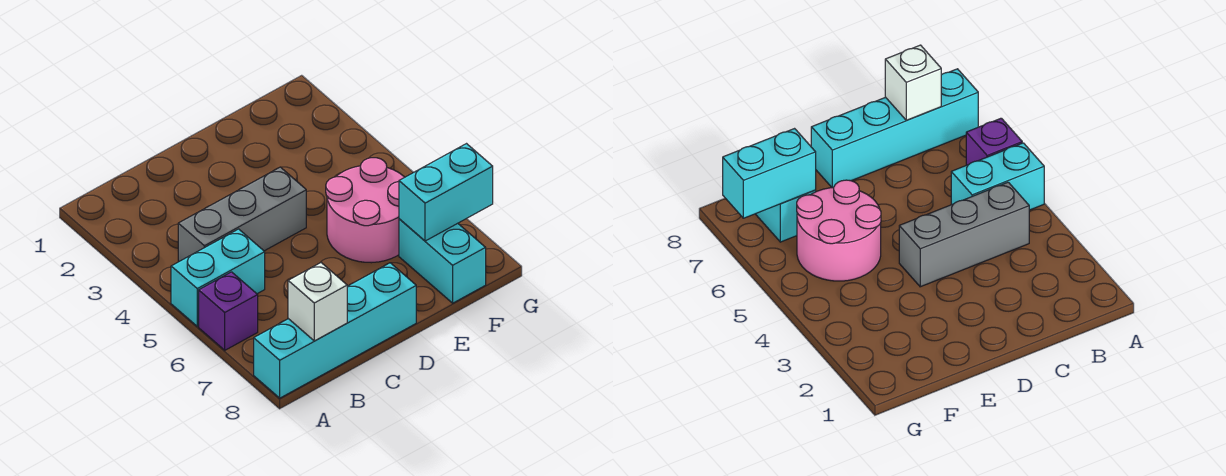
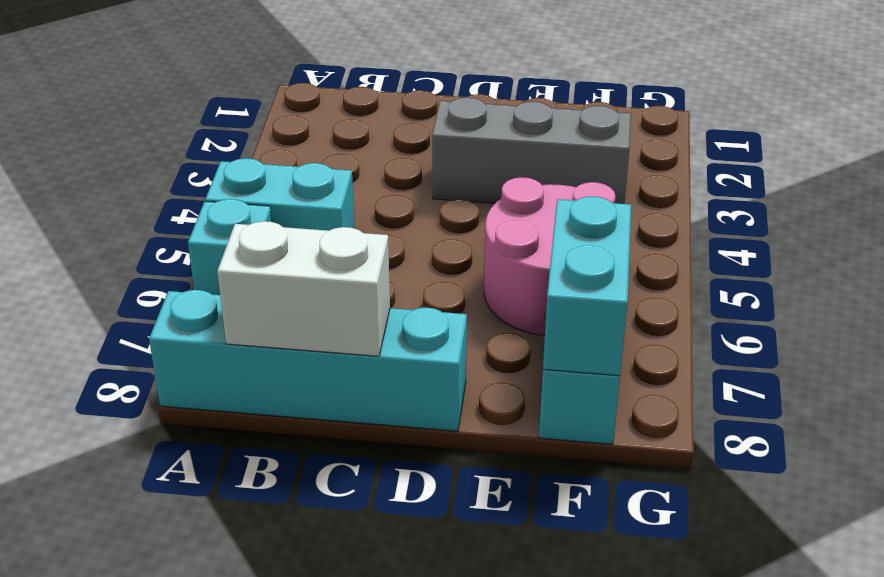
purple brick A6 level 1 -> cyan brick A6 level 1
grey brick B4:D4 level 1 -> grey brick D3:F3 level 1
white brick B8 level 2 -> white brick B8:C8 level 2
cyan brick F7:G7 level 2 -> cyan brick F7:F8 level 2

